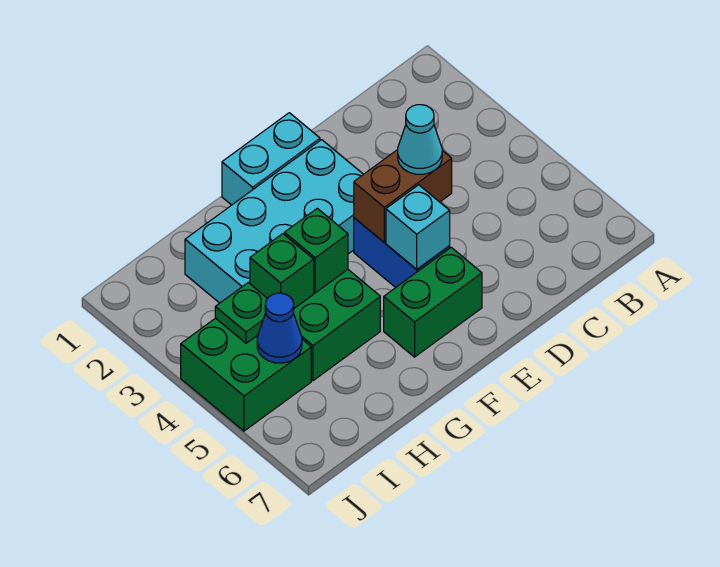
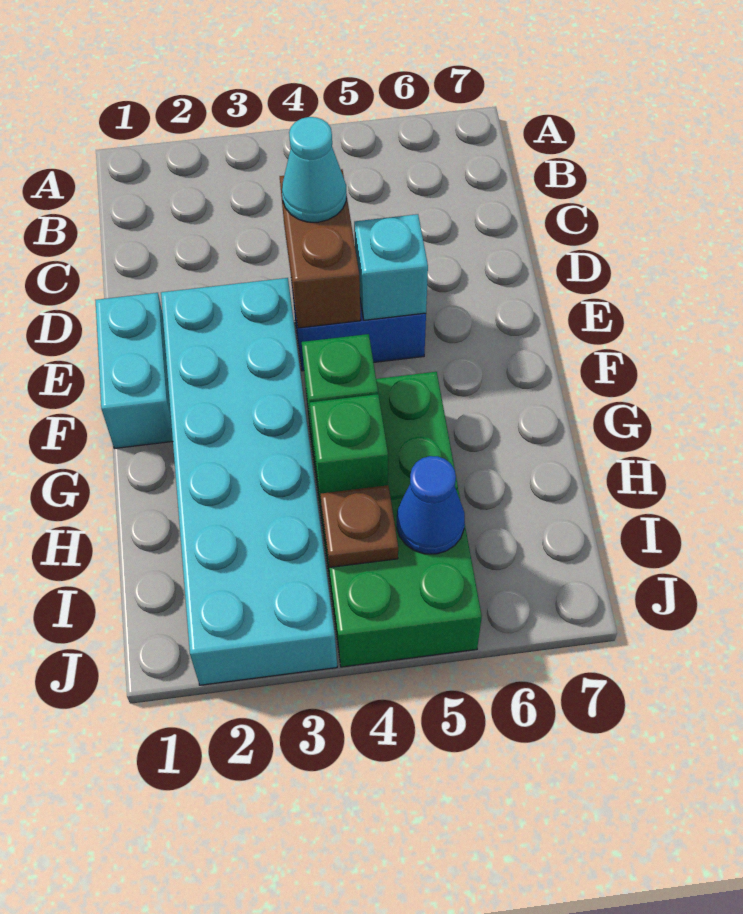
cyan brick E2:H3 level 1 -> cyan brick E2:J3 level 1
green brick E6:F6 level 1 -> none
green plate I4 level 2 -> brown plate I4 level 2

